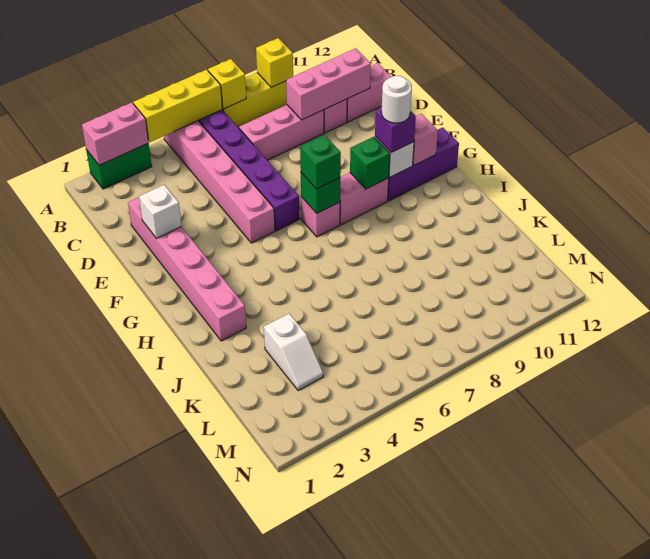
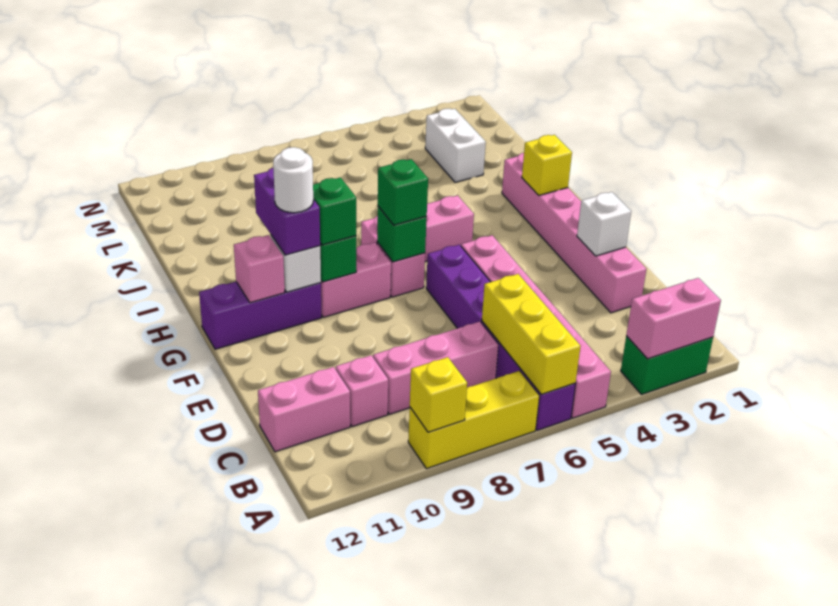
yellow brick A4:A6 level 2 -> yellow brick A6:C6 level 2
yellow brick A7 level 2 -> yellow brick H2 level 2
pink brick C9:C11 level 2 -> pink brick H5:H7 level 1
none -> green brick G9 level 3
purple brick G10 level 3 -> purple brick G10:H10 level 3
white slope K3:L3 level 1 top K -> white brick K3:L3 level 1

